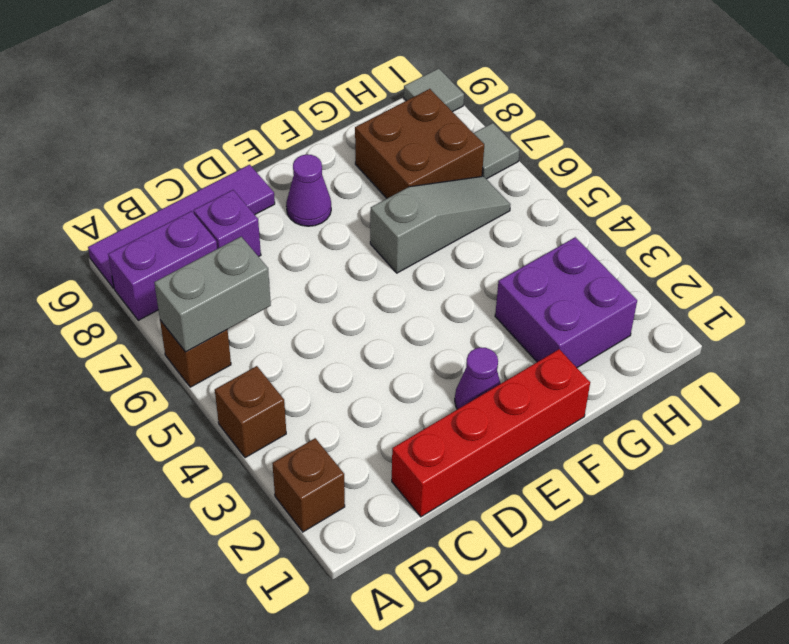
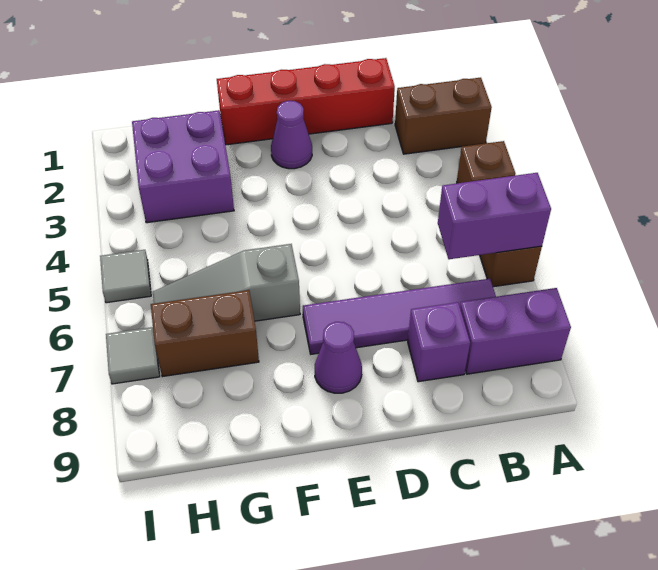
brown brick A2 level 1 -> brown brick A2:B2 level 1
grey brick A6:B6 level 2 -> purple brick A6:B6 level 2
purple tile A9:D9 level 1 -> purple tile B7:E7 level 1
brown brick G7:H8 level 1 -> brown brick G7:H7 level 1
grey tile I9 level 1 -> grey tile I5 level 1

